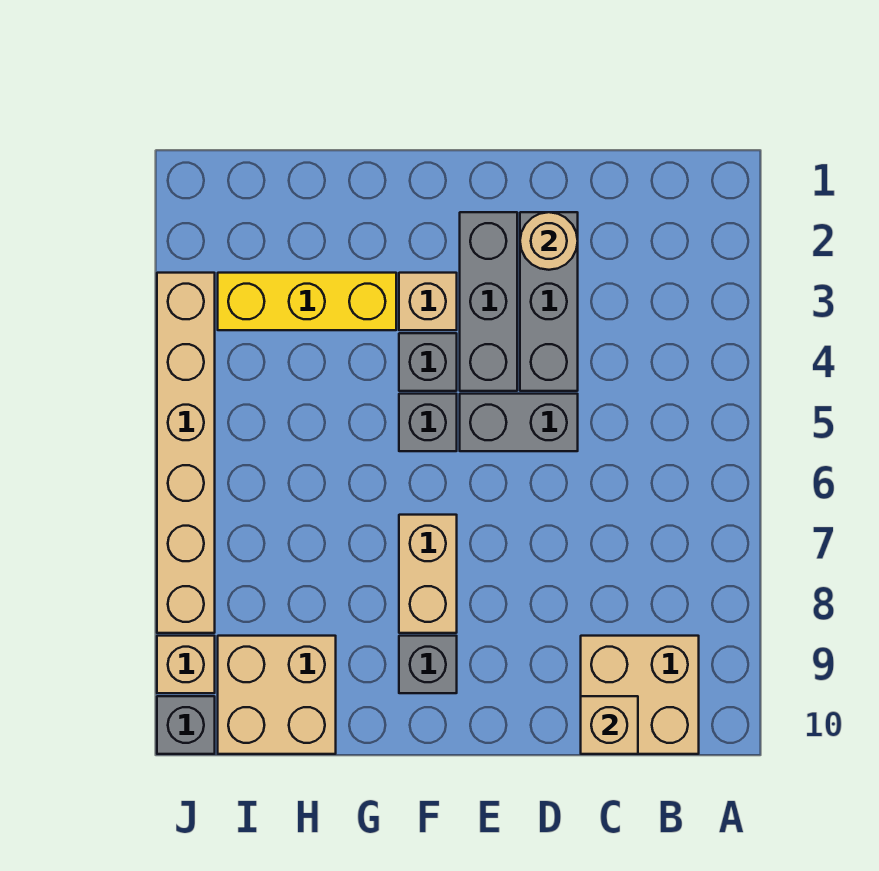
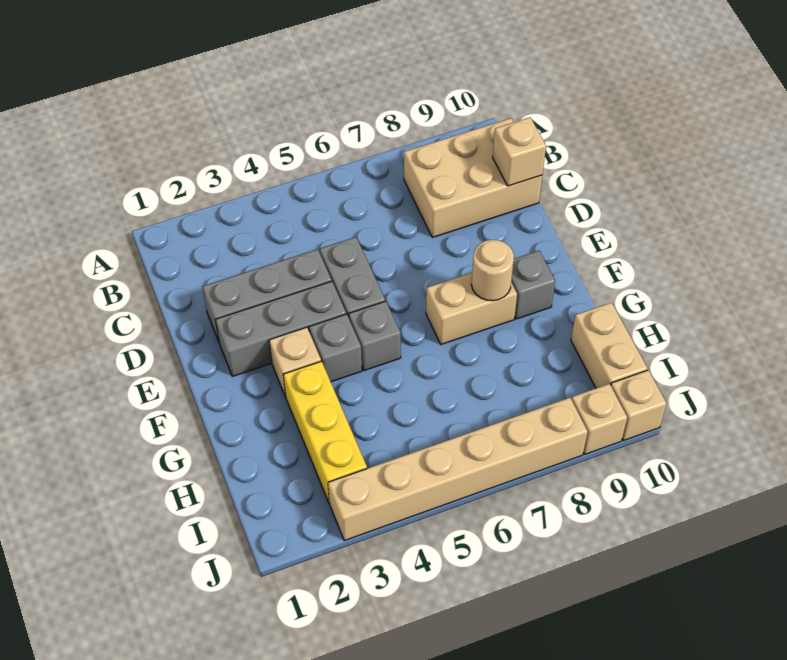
tan brick B9:C10 level 1 -> tan brick B8:C10 level 1
tan round brick D2 level 2 -> tan round brick F8 level 2
tan brick H9:I10 level 1 -> tan brick H10:I10 level 1
grey brick J10 level 1 -> tan brick J10 level 1

